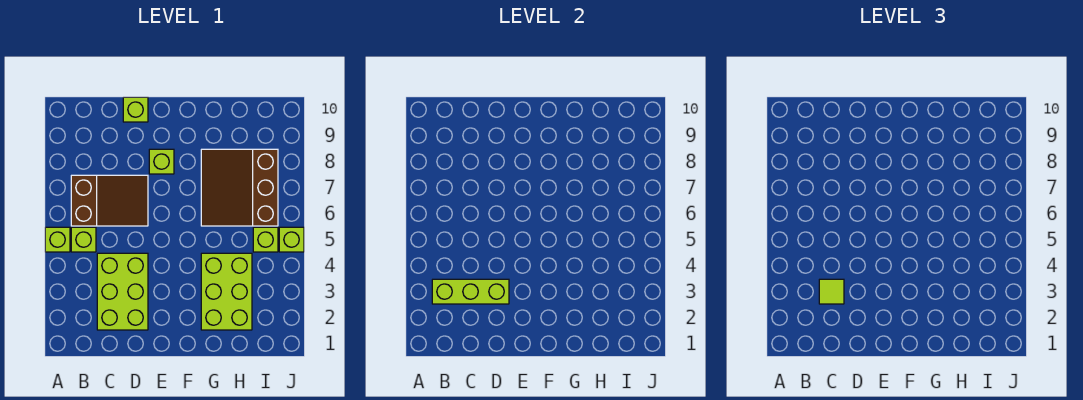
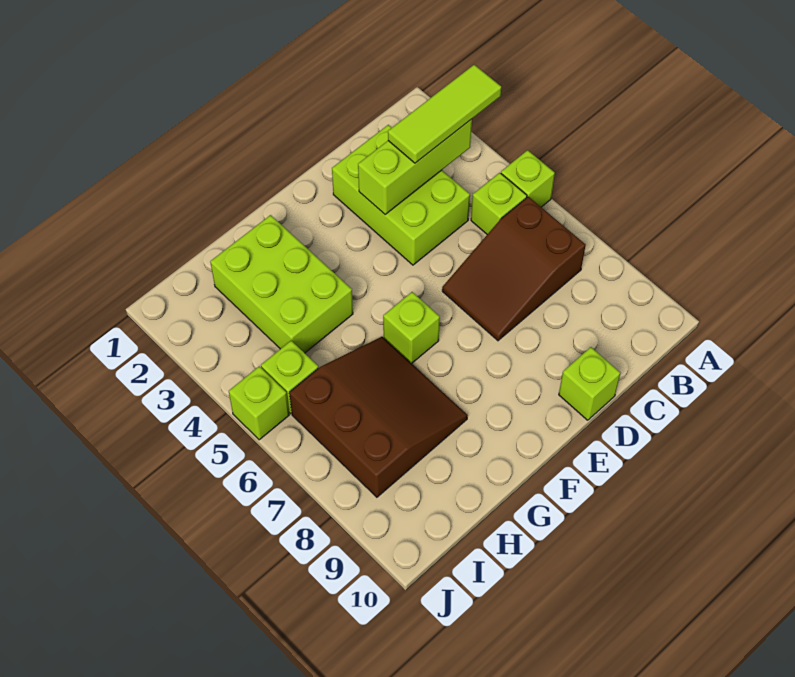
lime tile C3 level 3 -> lime tile A3:C3 level 3
lime brick E8 level 1 -> lime brick F6 level 1

